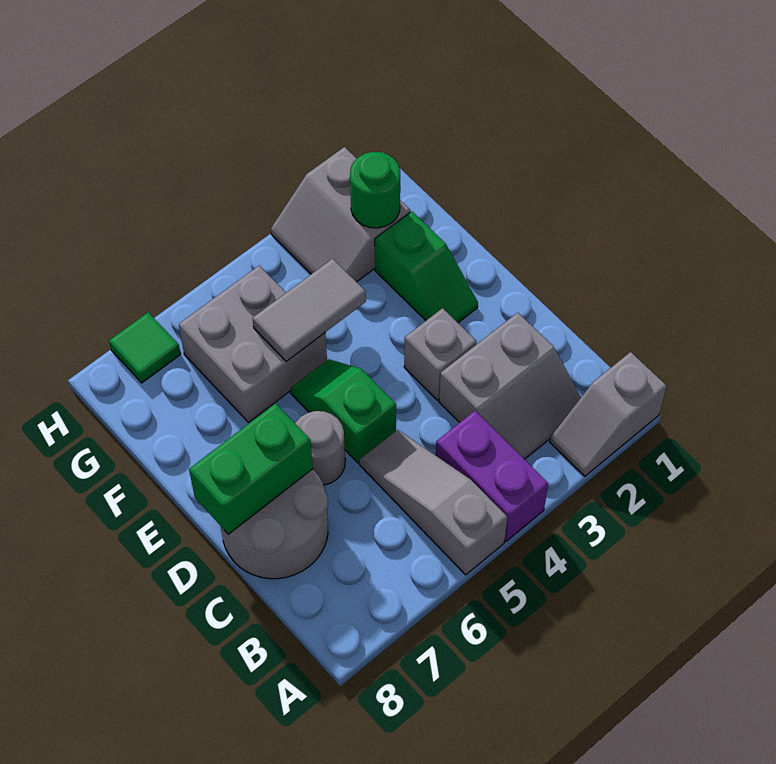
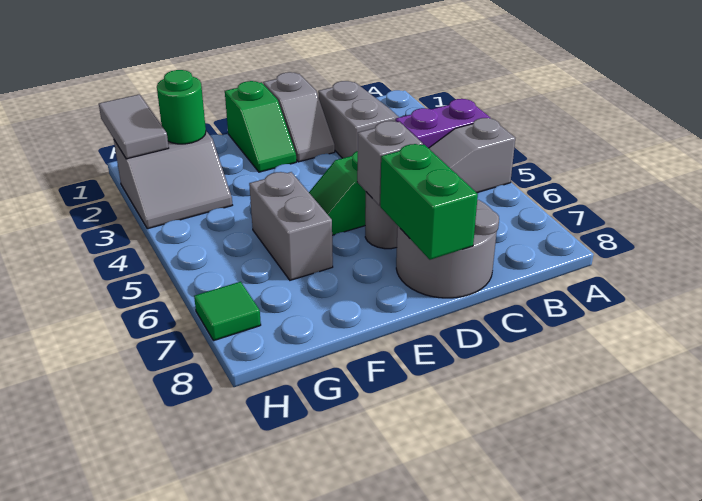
grey slope A1:A2 level 1 top 1 -> grey slope D1:D2 level 1 top 1
grey brick D3 level 1 -> grey brick D6 level 2
green slope E2:F2 level 1 top F -> green slope E1:E2 level 1 top 1
grey tile F4:F5 level 2 -> grey tile H1:H2 level 2
grey brick F5:G6 level 1 -> grey brick F5:F6 level 1

